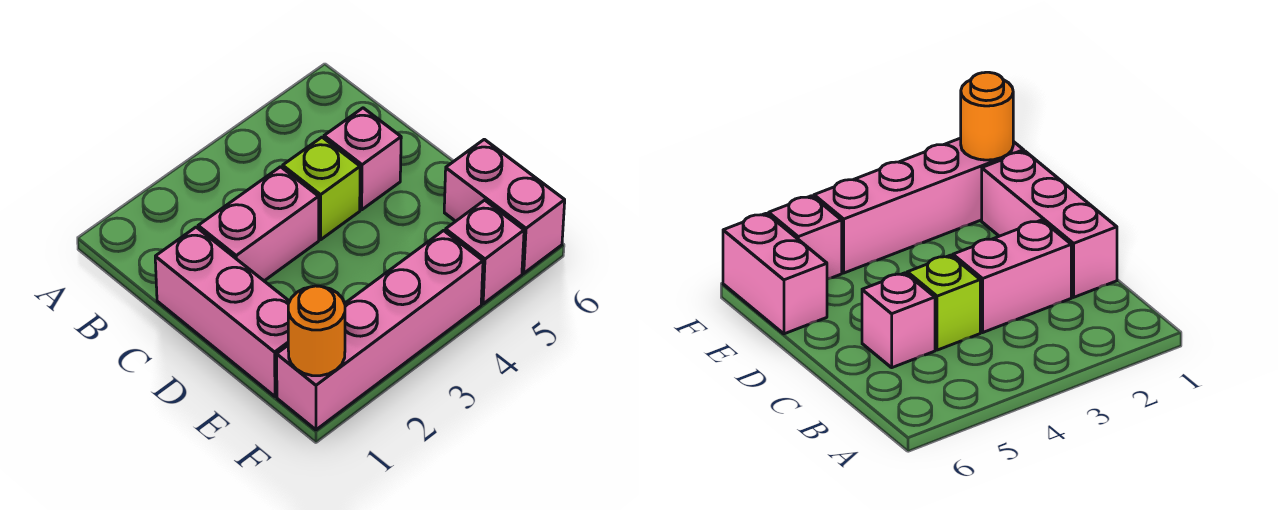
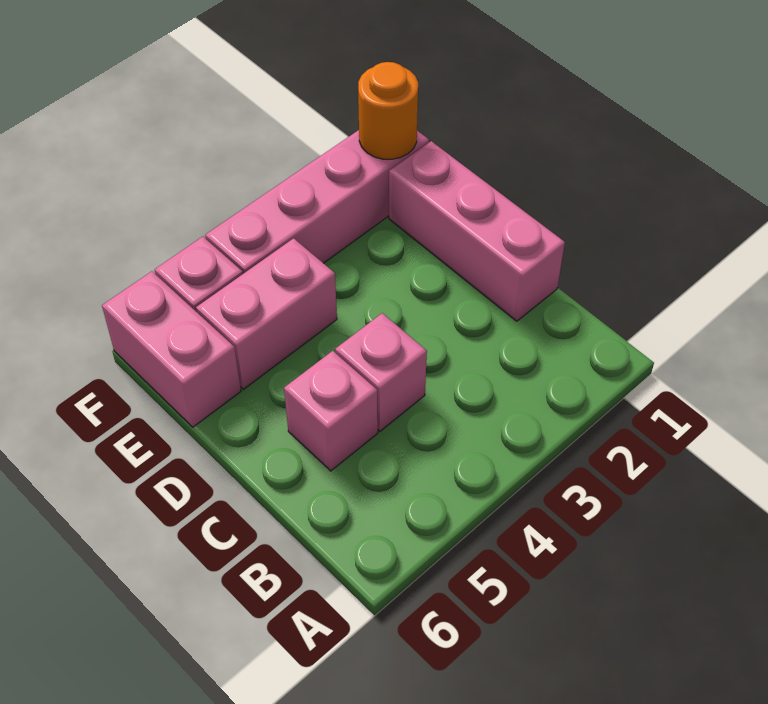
pink brick C2:C3 level 1 -> pink brick E4:E5 level 1
lime brick C4 level 1 -> pink brick C4 level 1

